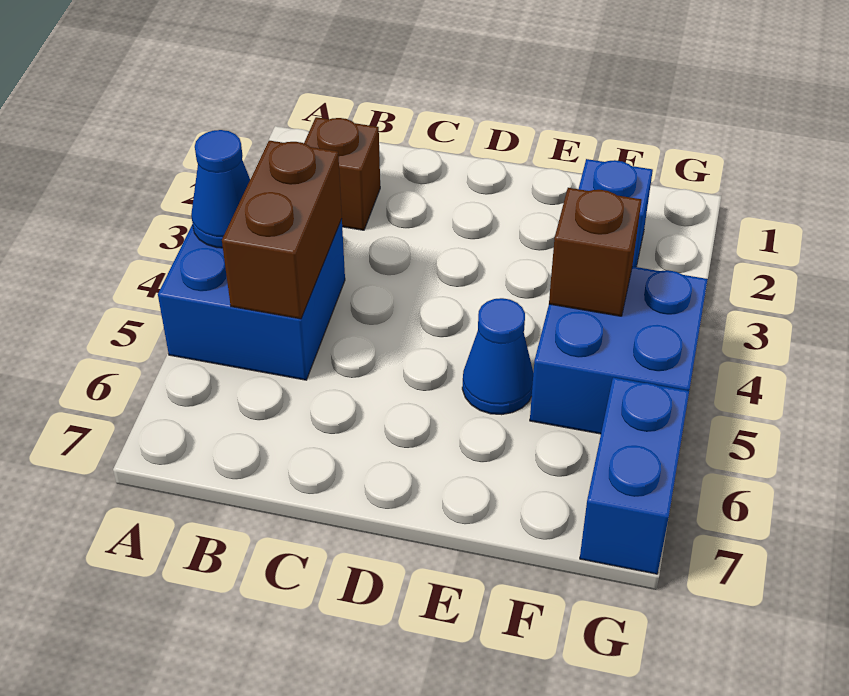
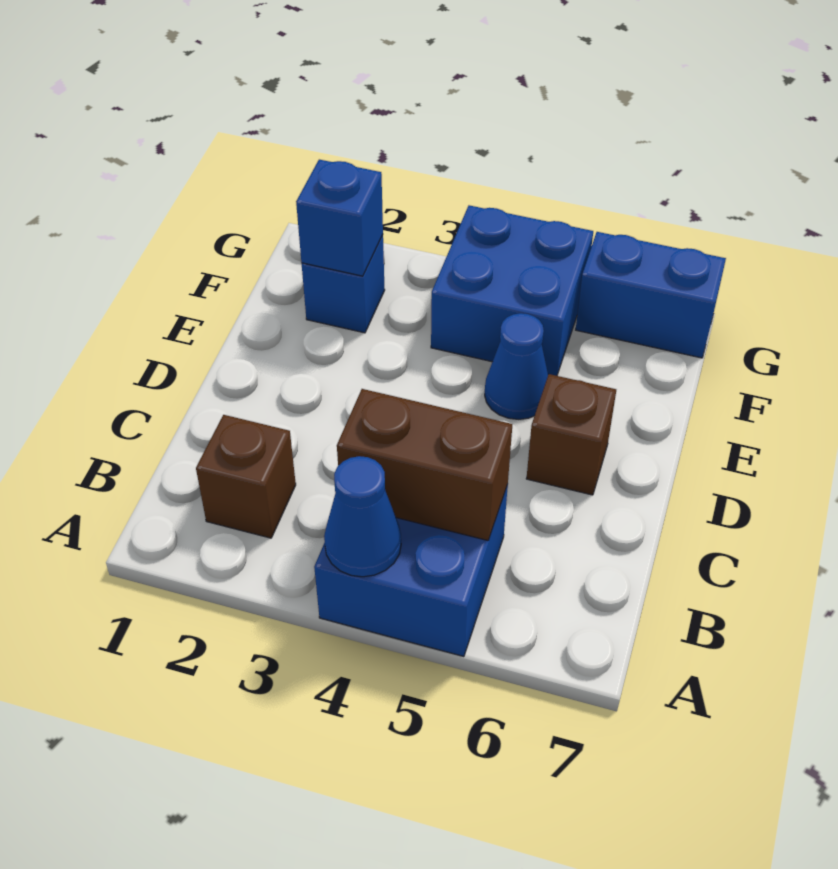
none -> blue brick F2 level 2
brown brick F4 level 2 -> brown brick D6 level 1

